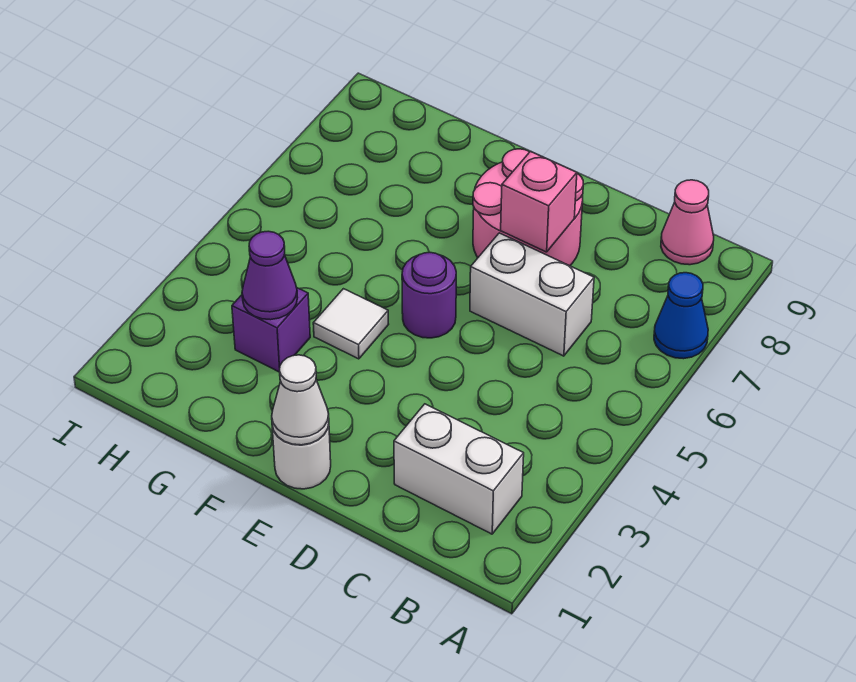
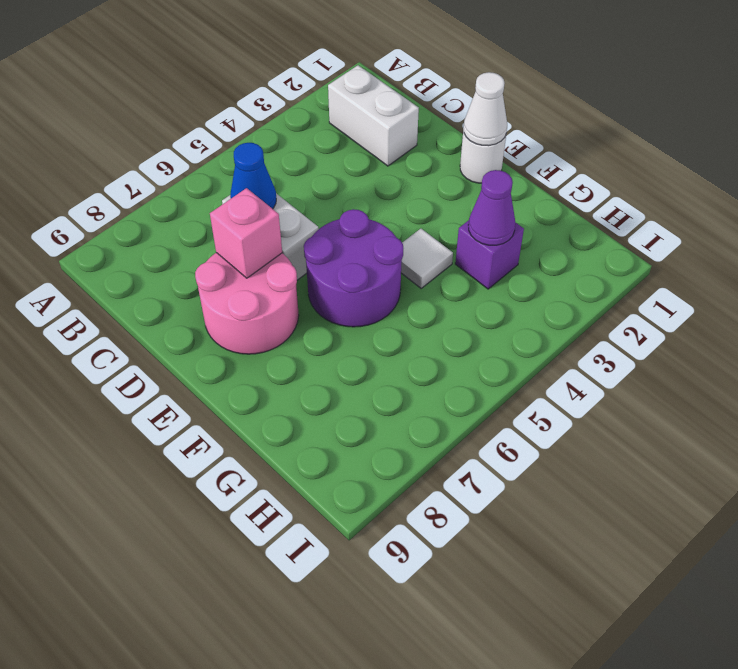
blue cone A7 level 1 -> blue cone C6 level 2
pink cone B9 level 1 -> none
purple round brick E5 level 1 -> purple round brick E5:F6 level 1

